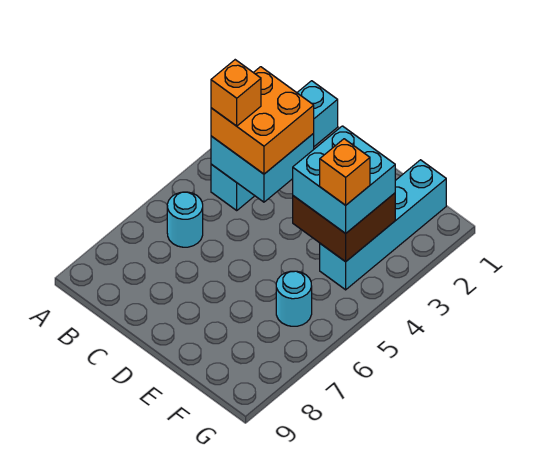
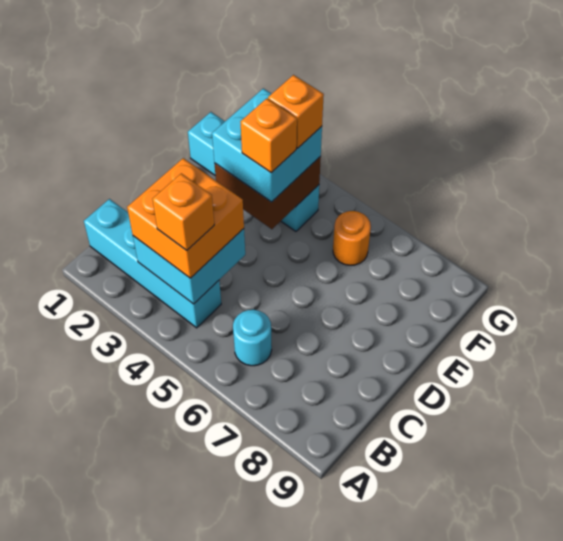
none -> orange brick E4 level 4
cyan round brick F6 level 1 -> orange round brick F6 level 1

